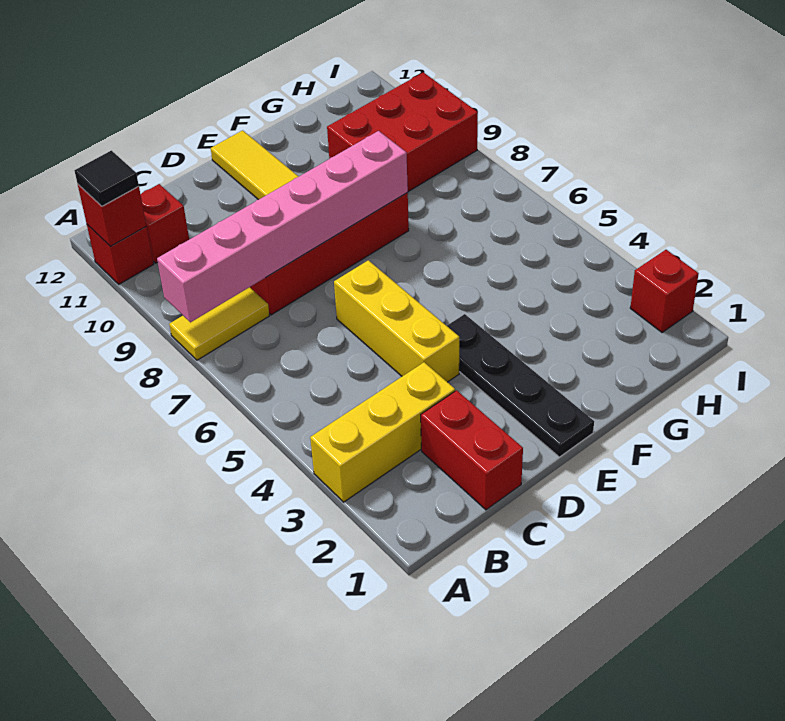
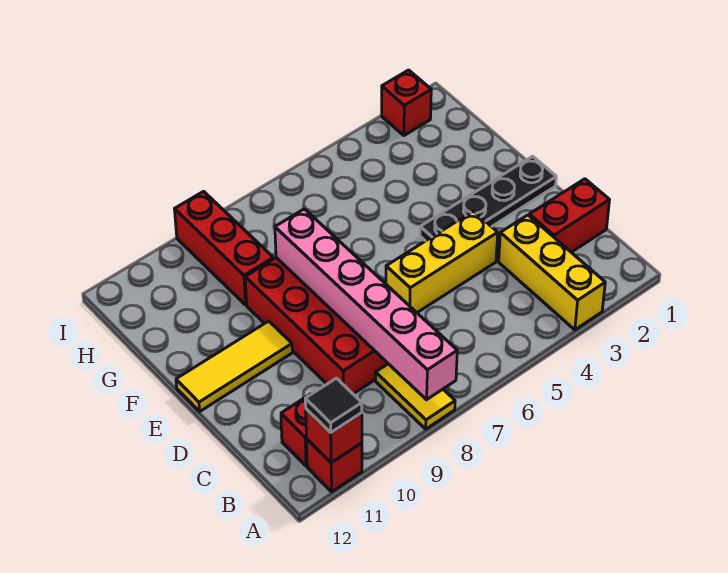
red brick G9:I10 level 1 -> red brick G9:I9 level 1

